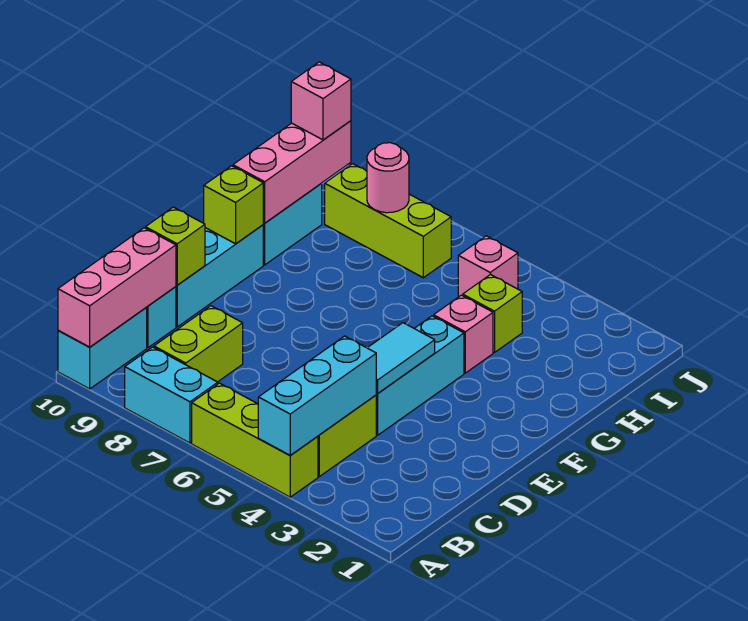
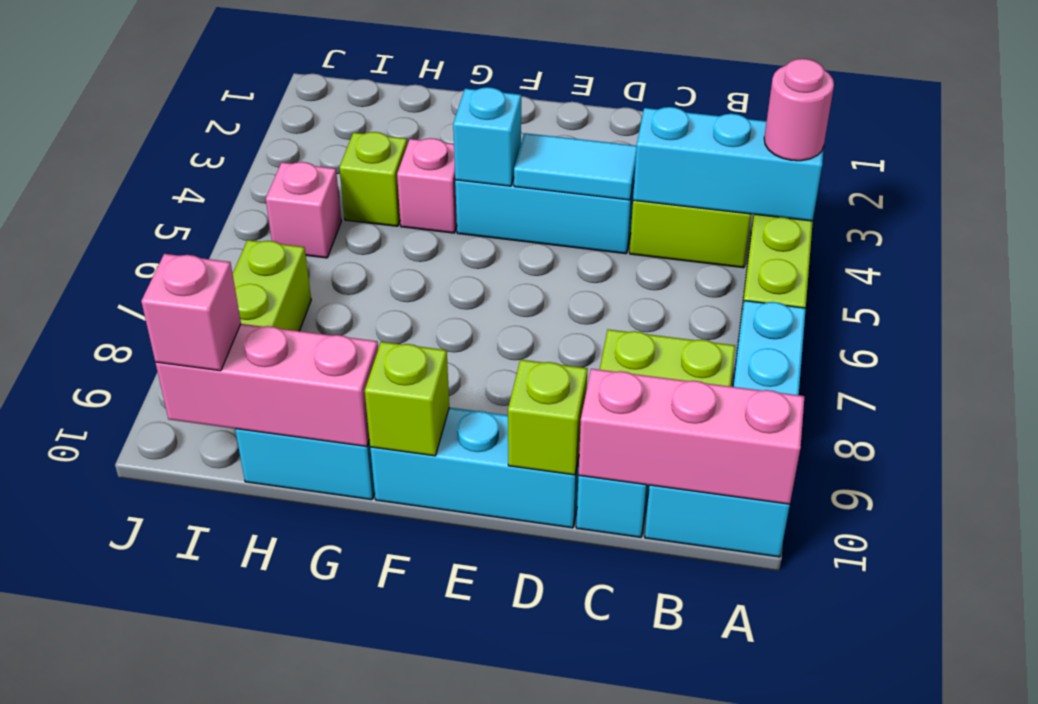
none -> cyan brick F4 level 2
pink round brick I8 level 2 -> pink round brick A4 level 3

